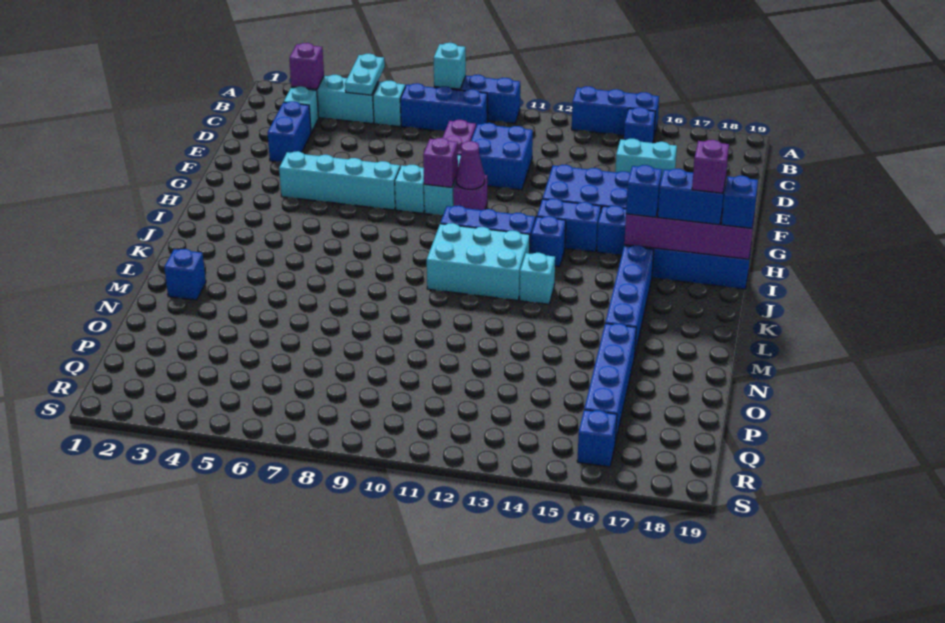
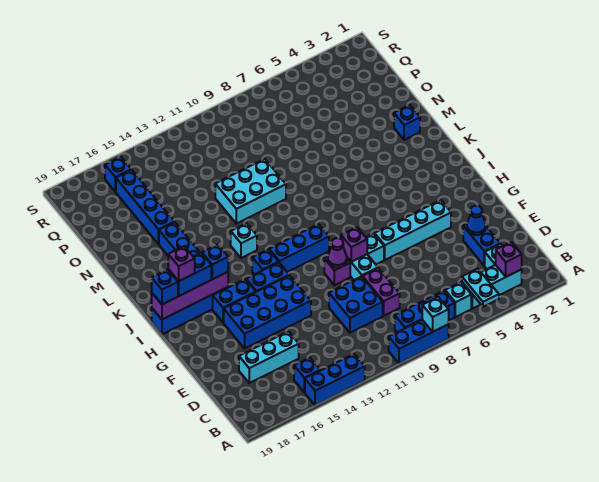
cyan brick D15:D16 level 1 -> cyan brick D15:D17 level 1
none -> blue cone E3 level 2
cyan brick J10:K12 level 1 -> cyan brick M10:N12 level 1

